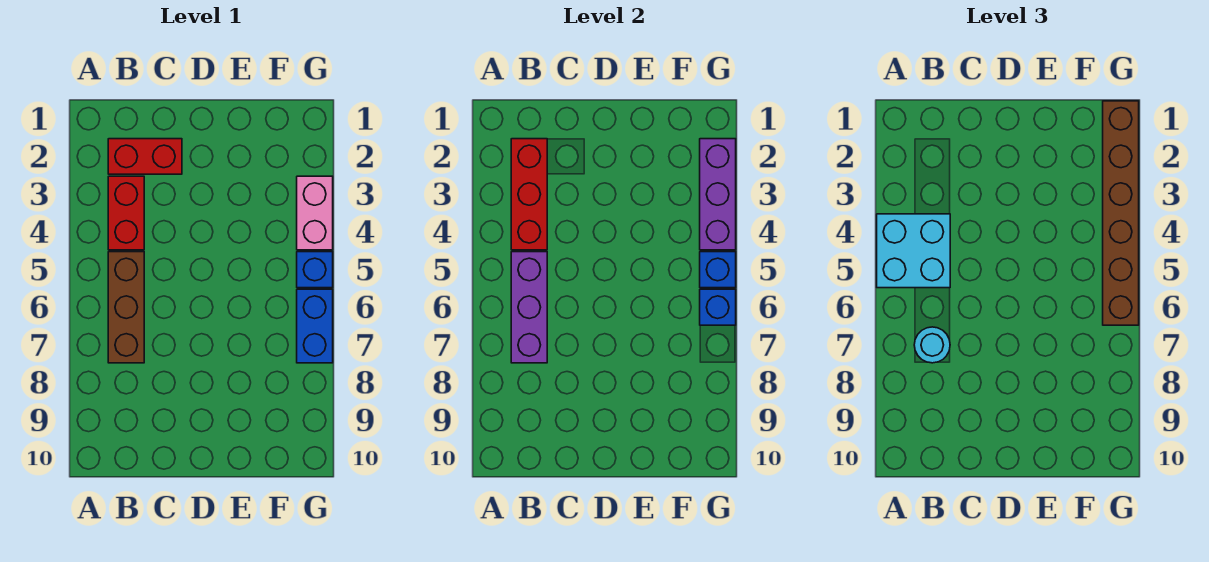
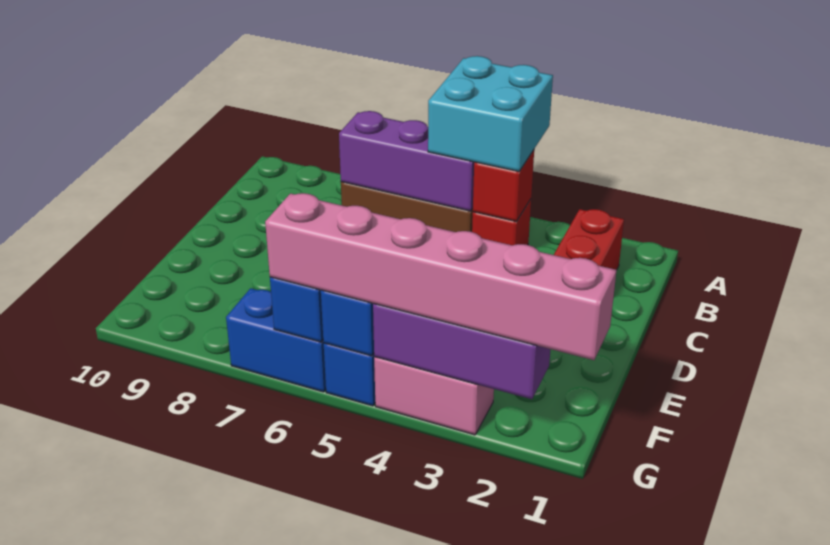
red brick B2:B4 level 2 -> red brick B4 level 2
red brick B3:B4 level 1 -> red brick B4 level 1
cyan round brick B7 level 3 -> none
brown brick G1:G6 level 3 -> pink brick G1:G6 level 3

